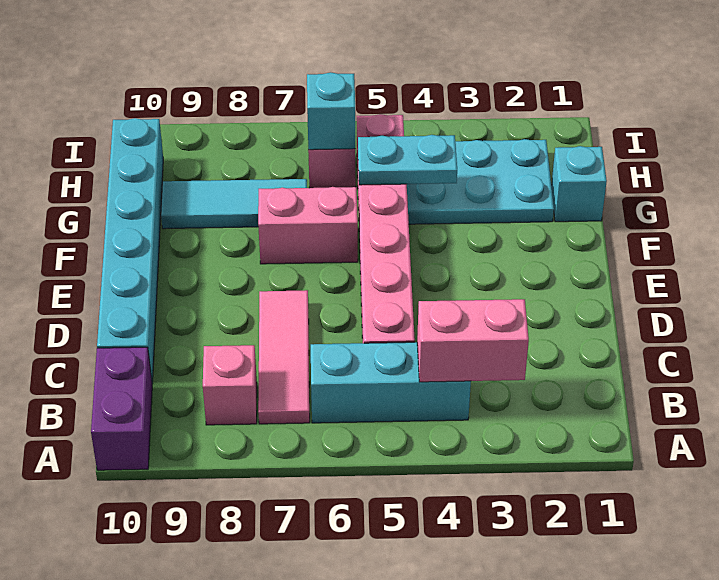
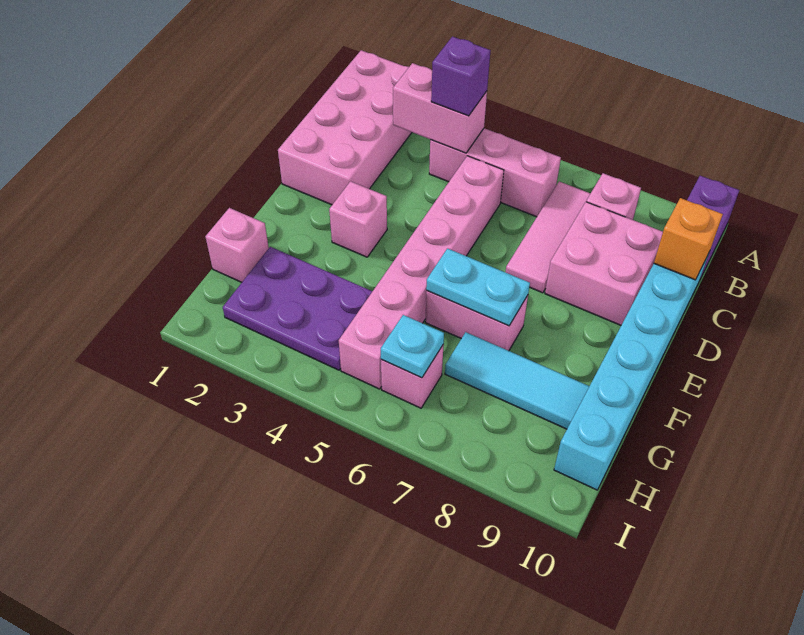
none -> pink brick A1:D2 level 1
cyan brick B4:B6 level 1 -> pink brick B4:B6 level 1
none -> purple brick B4 level 3
none -> pink brick C8:D9 level 1
none -> orange brick C10 level 2
none -> pink brick E3 level 1
cyan brick G1 level 1 -> pink brick G1 level 1
cyan plate G2:H4 level 1 -> purple plate G2:H4 level 1
cyan plate G4:G5 level 2 -> cyan plate F6:F7 level 2
cyan brick H6 level 2 -> cyan plate H6 level 2

